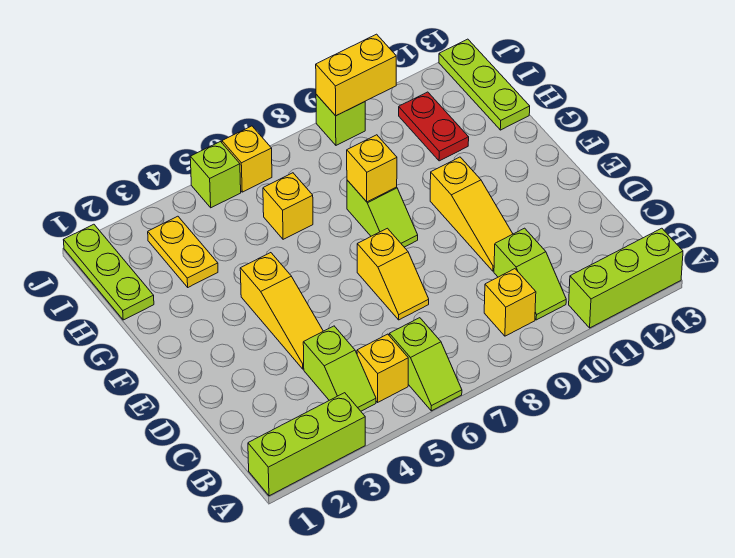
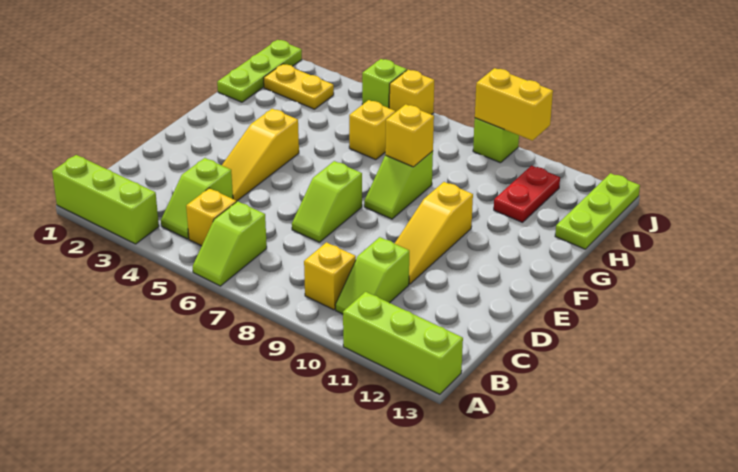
yellow slope D7:E7 level 1 top E -> lime slope D7:E7 level 1 top E
yellow plate H3:I3 level 1 -> yellow plate I2:I3 level 1

